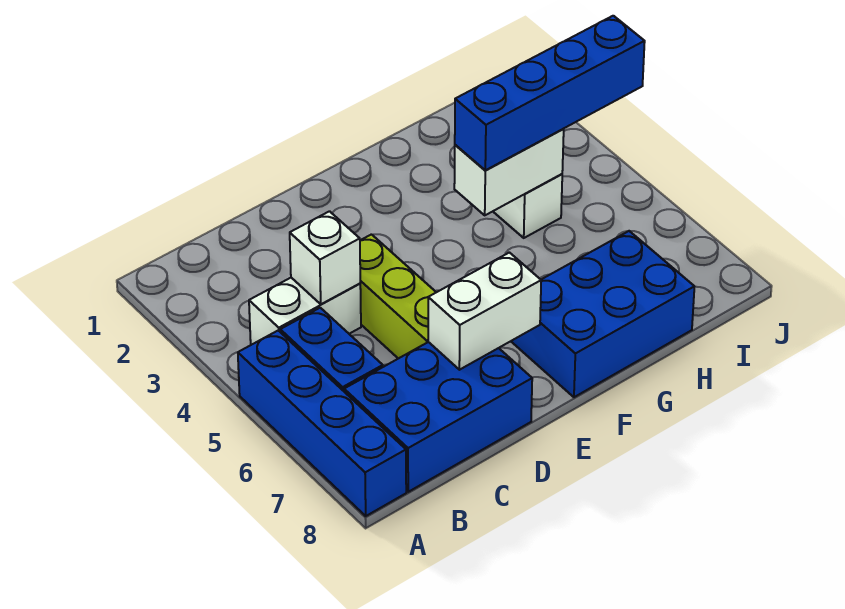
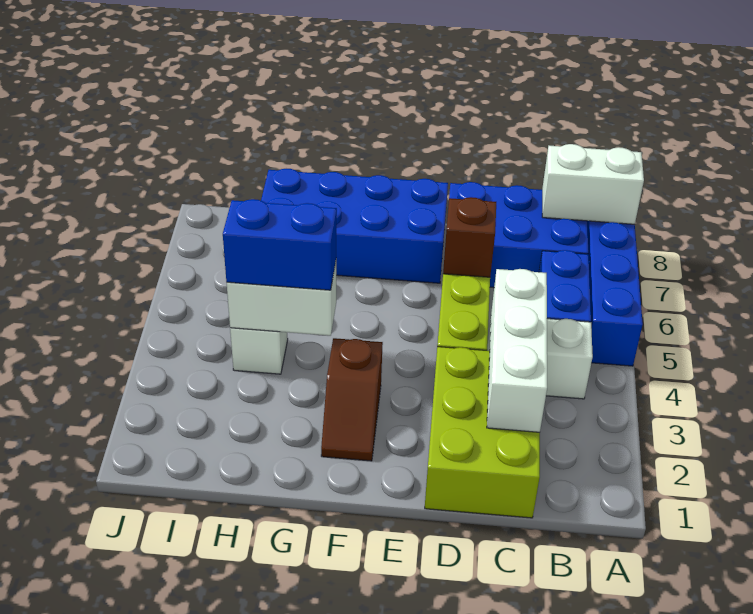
none -> lime brick C1:D3 level 1
white brick C4 level 2 -> white brick C2:C4 level 2
none -> brown brick D6 level 2
white brick D7:E7 level 2 -> white brick A8:B8 level 2
none -> brown slope F2:F3 level 1 top 3
blue brick F7:H8 level 1 -> blue brick E7:H8 level 1
blue brick G4:J4 level 3 -> blue brick G4:H4 level 3

